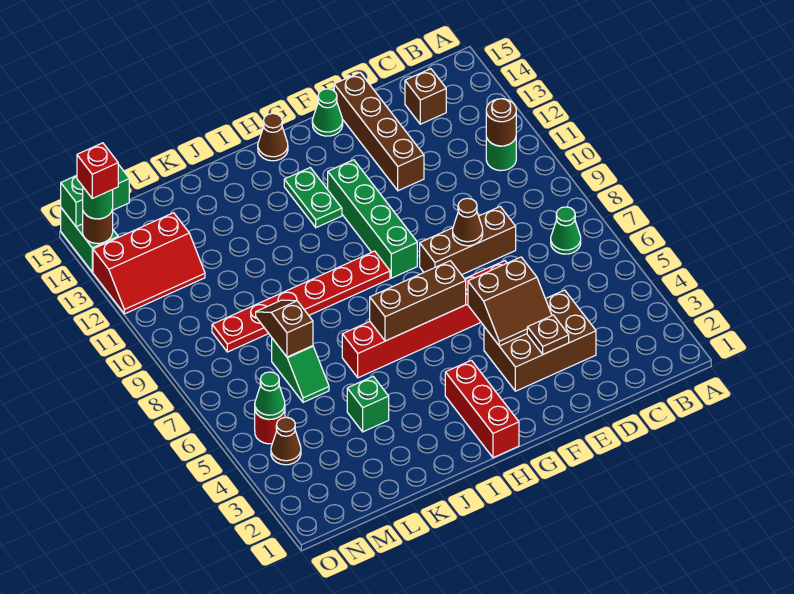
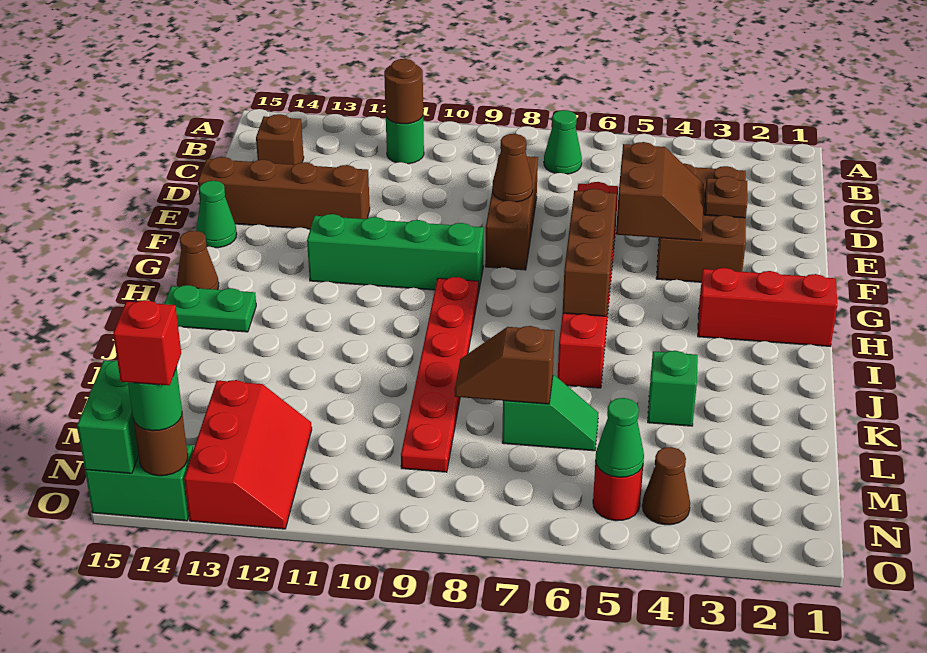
green plate H12:H13 level 1 -> green plate I14:I15 level 1

